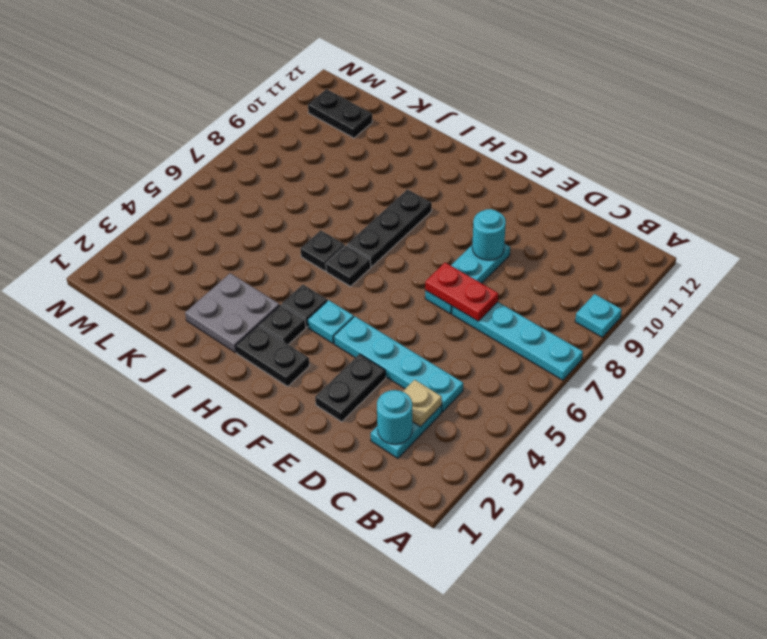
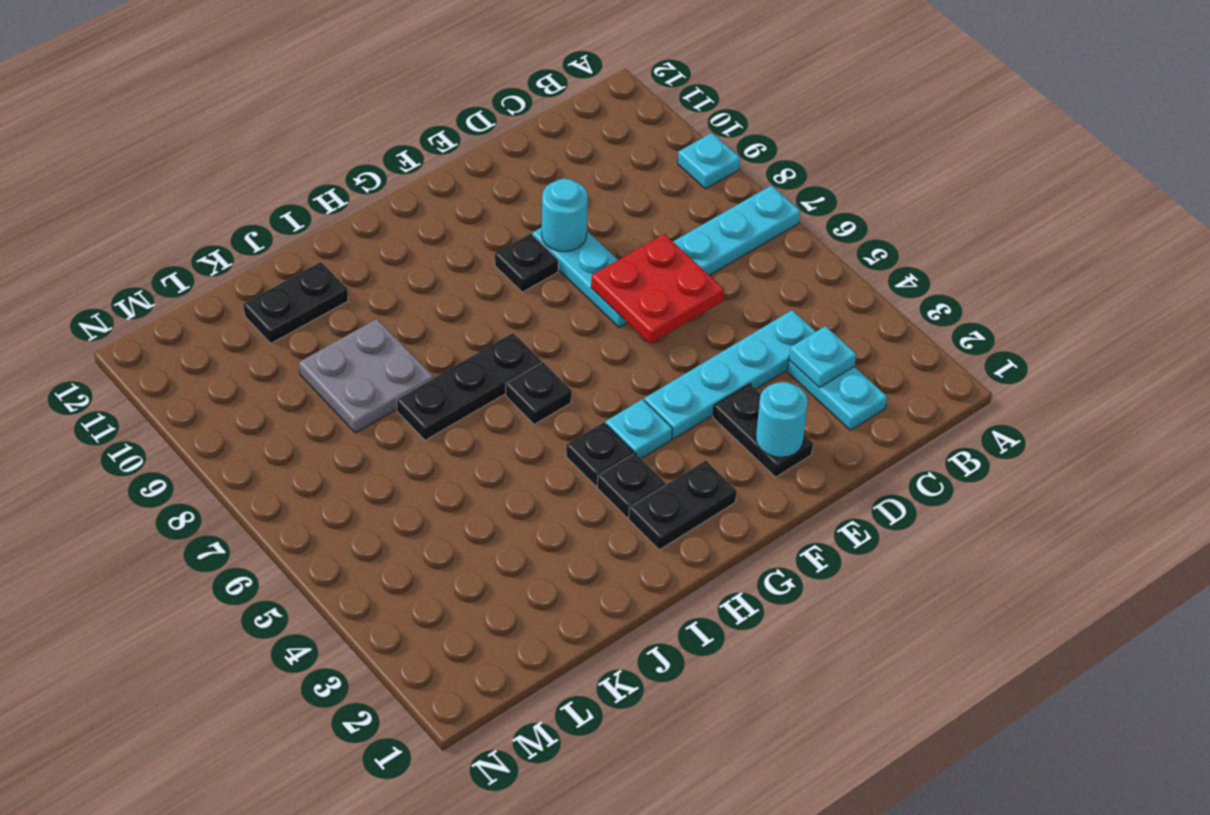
cyan round brick C2 level 2 -> cyan round brick E2 level 2
tan plate C3 level 2 -> cyan plate C3 level 2
red plate D7:E7 level 2 -> red plate D6:E7 level 2
black plate H7:H9 level 1 -> black plate H7:J7 level 1
grey plate I2:J3 level 1 -> grey plate J8:K9 level 1
black plate I6 level 1 -> black plate F9 level 1
black plate L11:M11 level 1 -> black plate J11:K11 level 1

